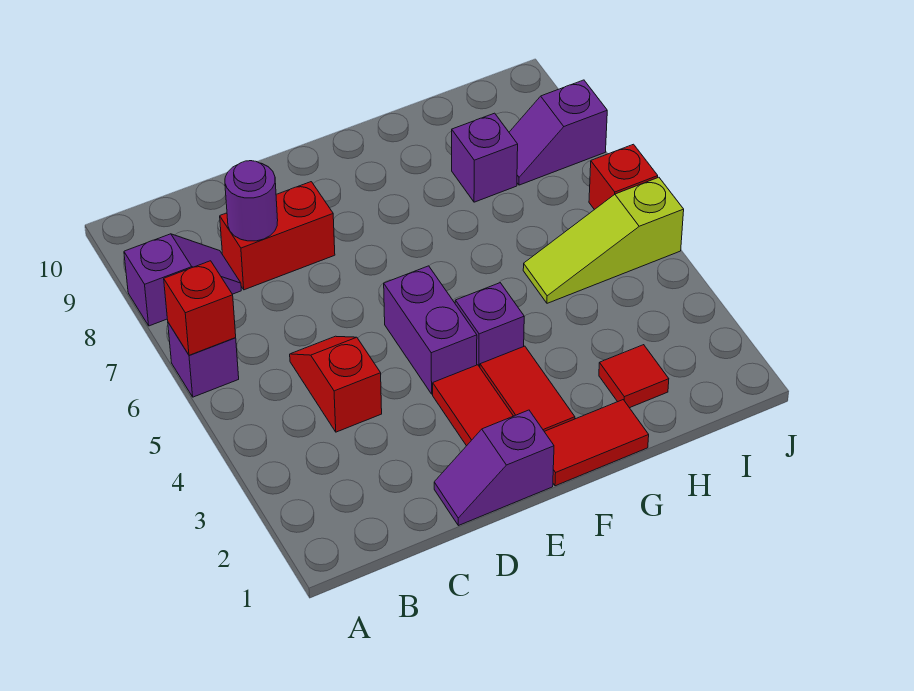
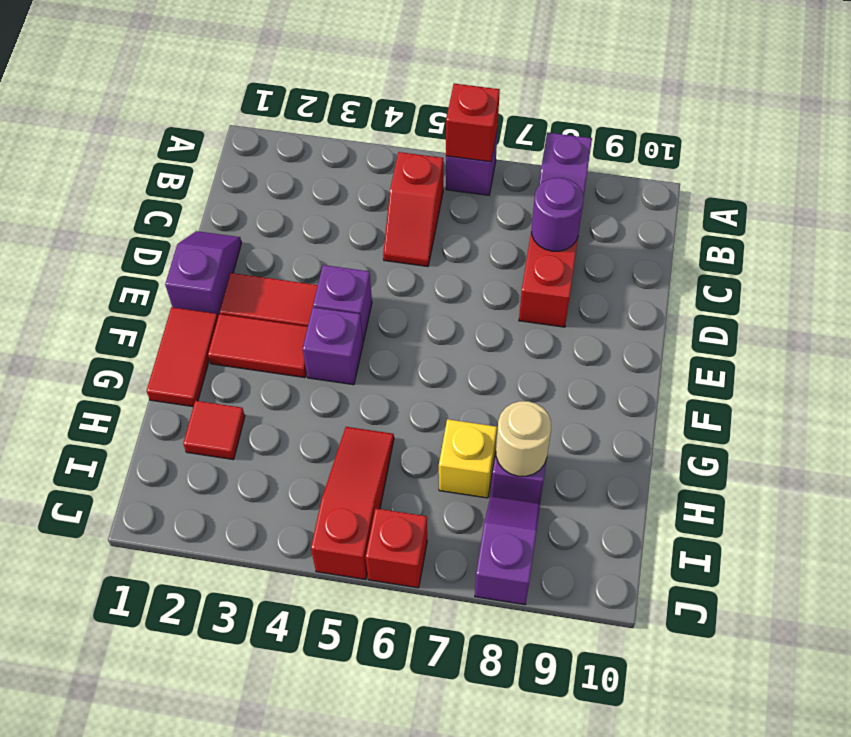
red slope C4:C5 level 1 top 4 -> red slope B5:C5 level 1 top B
purple brick E4:E5 level 1 -> purple brick E4 level 1
lime slope H5:J5 level 1 top J -> red slope H5:J5 level 1 top J
none -> yellow brick H7 level 1
none -> tan round brick H8 level 2

